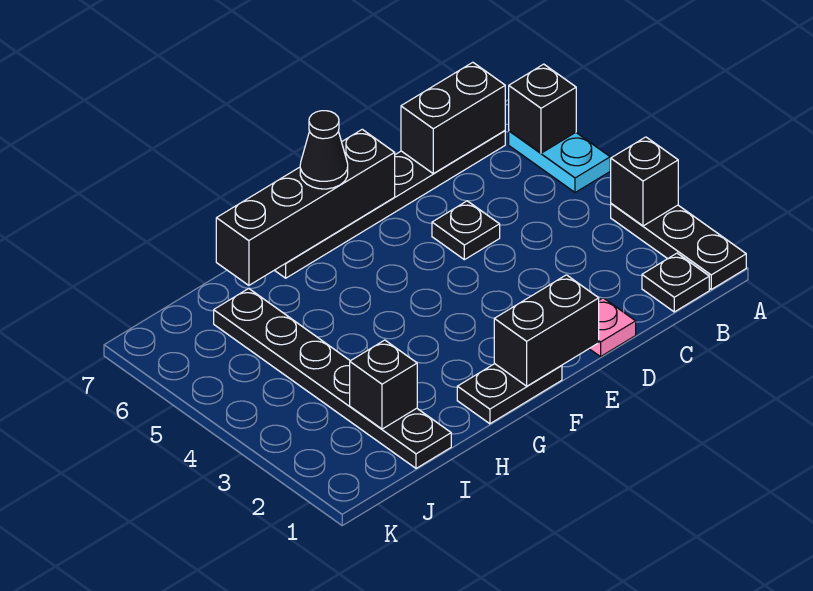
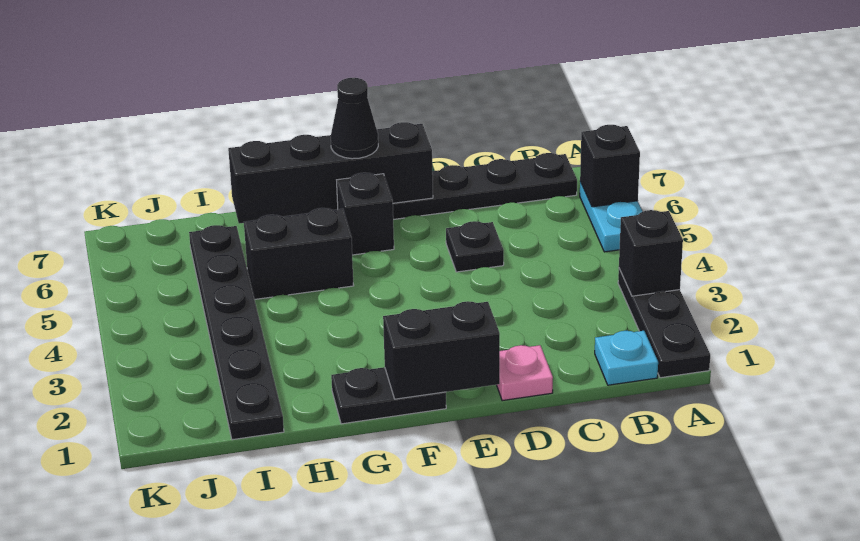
black plate B1 level 1 -> cyan plate B1 level 1
black brick B7:C7 level 2 -> black brick G5:H5 level 1
black brick I2 level 2 -> black brick F6 level 1

